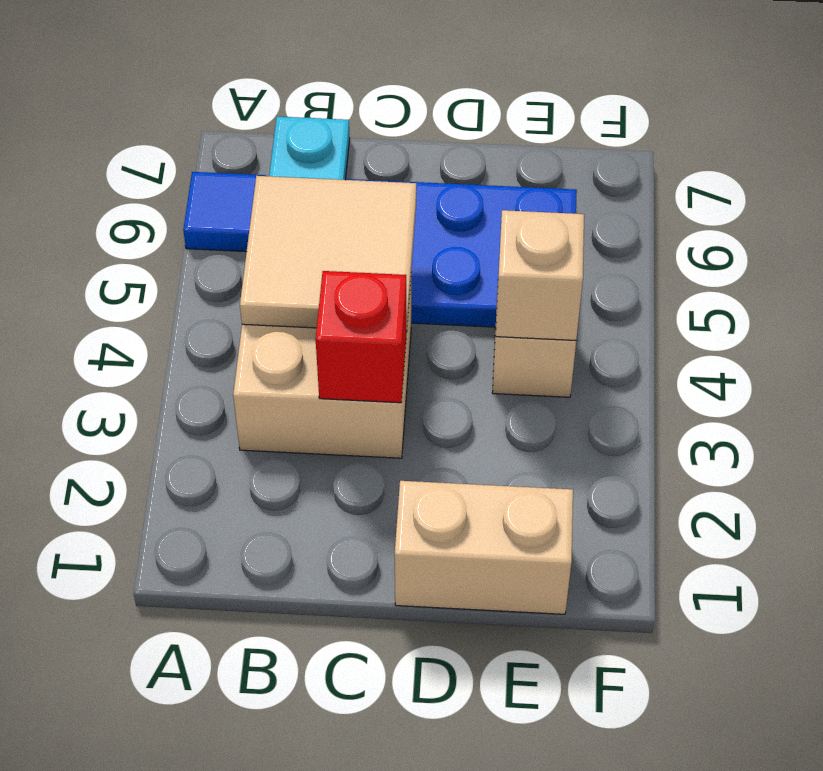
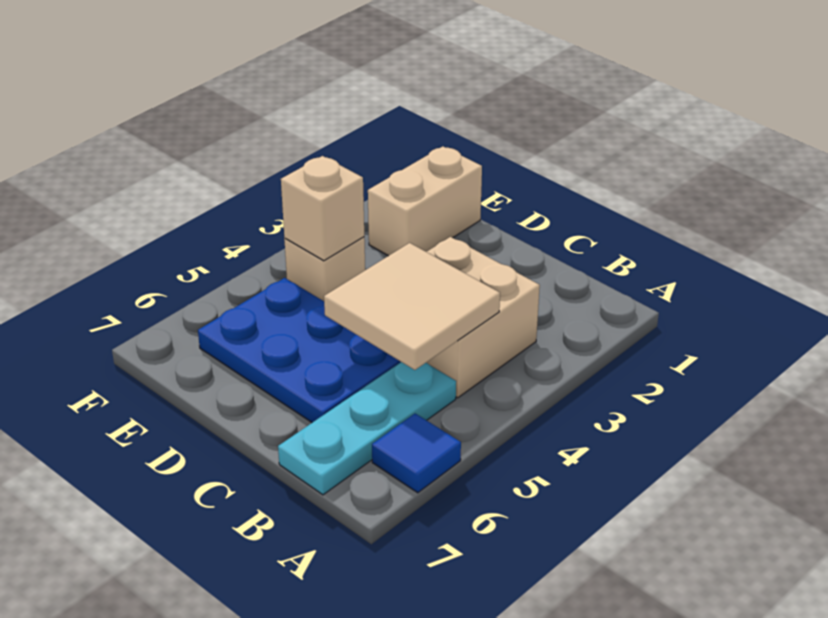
red brick C3 level 2 -> none
tan brick D1:E1 level 1 -> tan brick E1:E2 level 1

